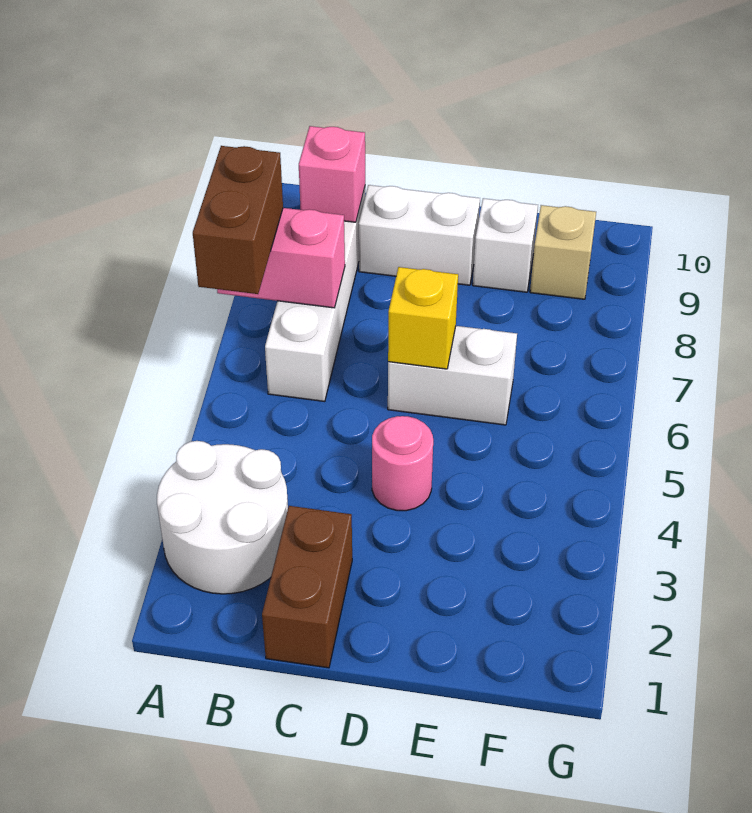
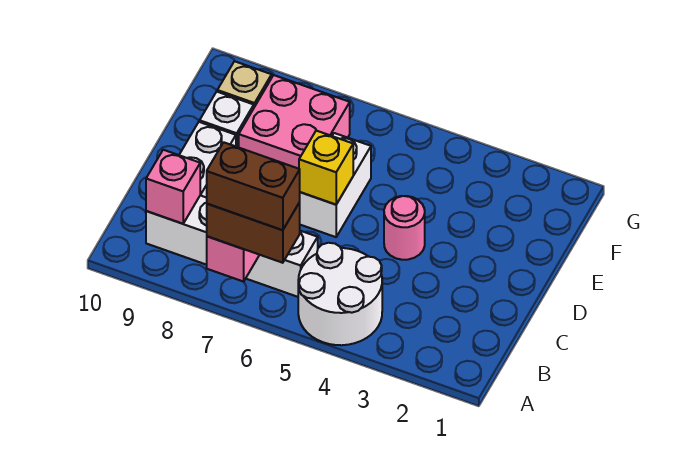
white round brick A2:B3 level 1 -> white round brick A4:B5 level 1
brown brick C1:C2 level 1 -> brown brick A6:A7 level 4
none -> pink brick E7:F8 level 1

